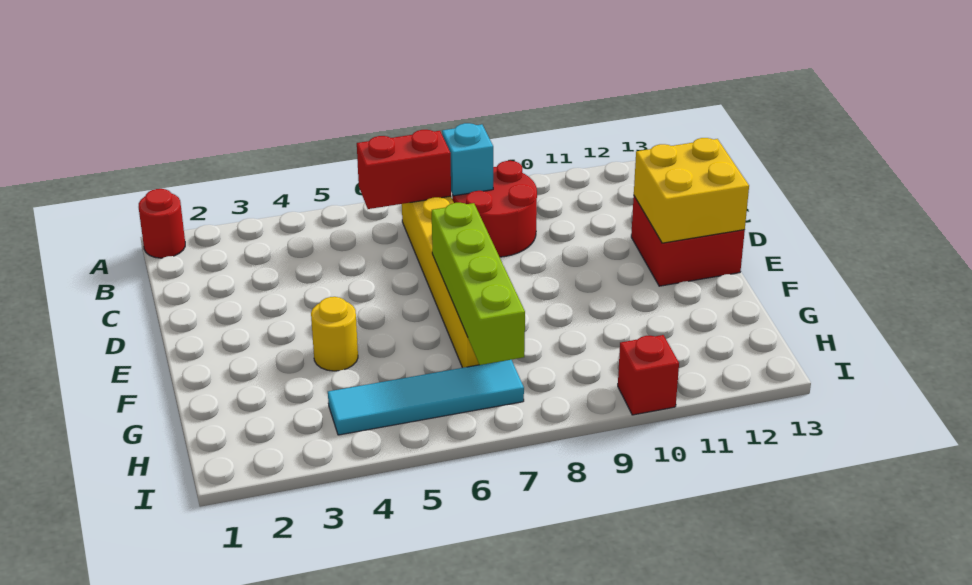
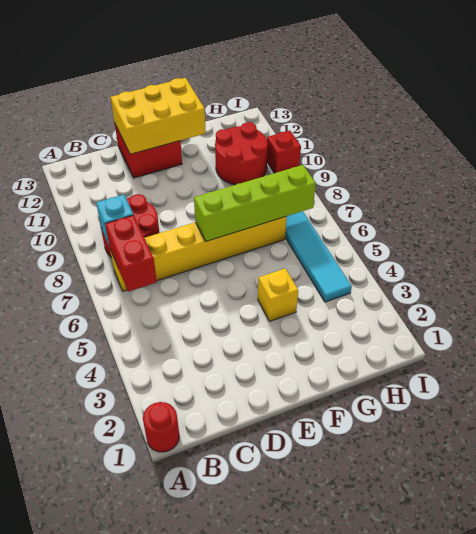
yellow brick D12:E13 level 2 -> yellow brick D12:F13 level 2
yellow round brick F4 level 1 -> yellow brick F4 level 1
none -> red round brick G10:H11 level 1

